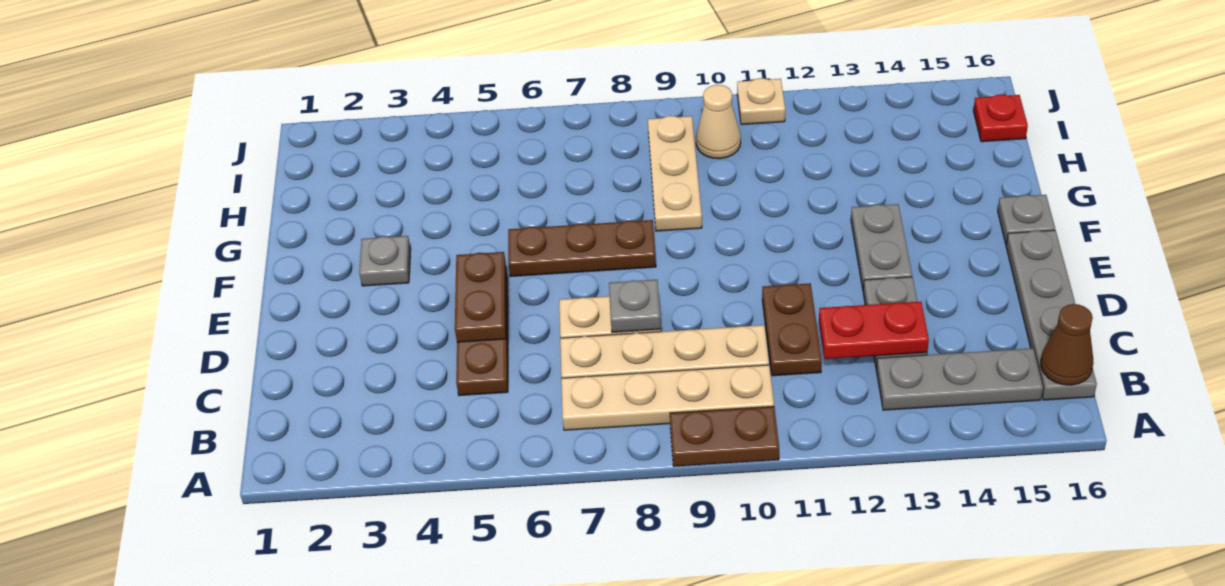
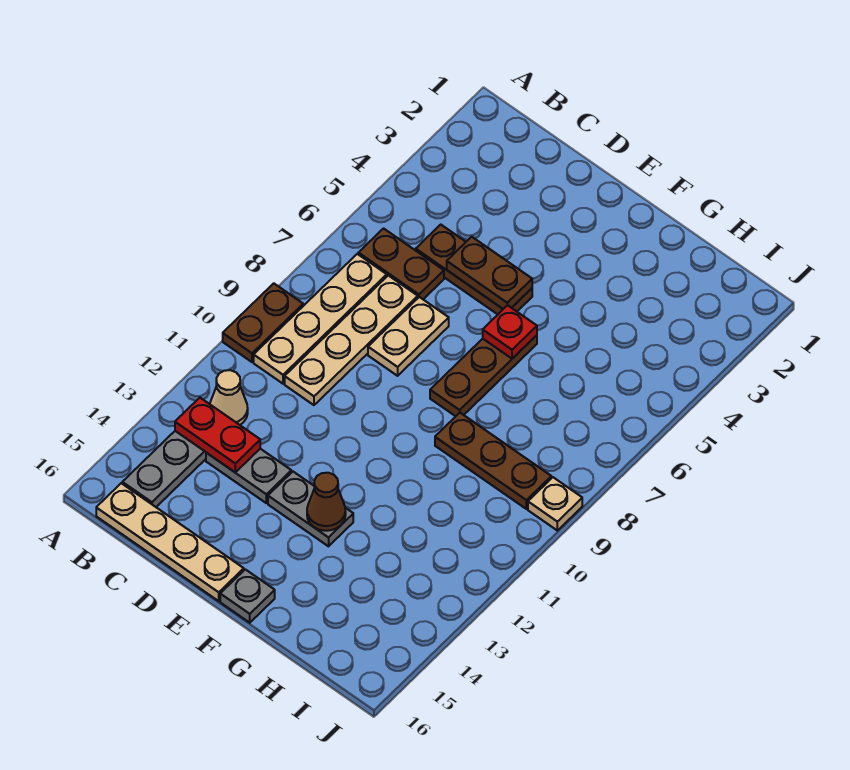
grey plate B16:E16 level 1 -> tan plate B16:E16 level 1
brown cone B16 level 2 -> brown cone F13 level 2
brown plate C11:D11 level 1 -> brown plate B6:C6 level 1
red plate C12:C13 level 2 -> red plate B13:C13 level 2
grey plate D8 level 2 -> none
grey plate F3 level 1 -> none
tan plate G9:I9 level 1 -> brown plate G9:I9 level 1
tan cone I10 level 1 -> tan cone B12 level 1
red plate I16 level 1 -> red plate F6 level 2
tan plate J11 level 1 -> tan plate J9 level 1

